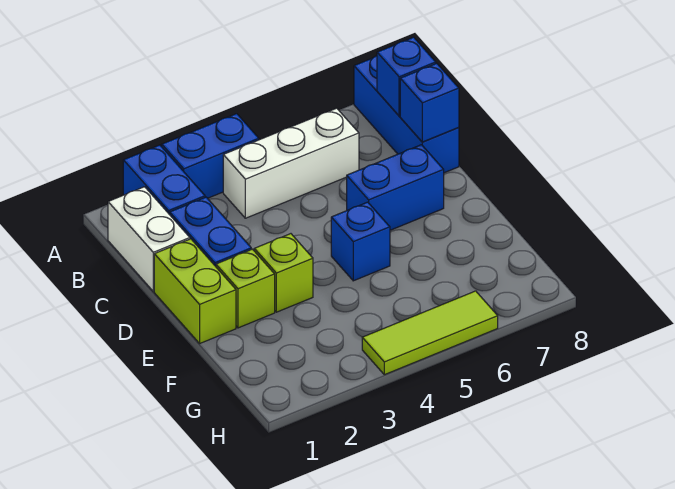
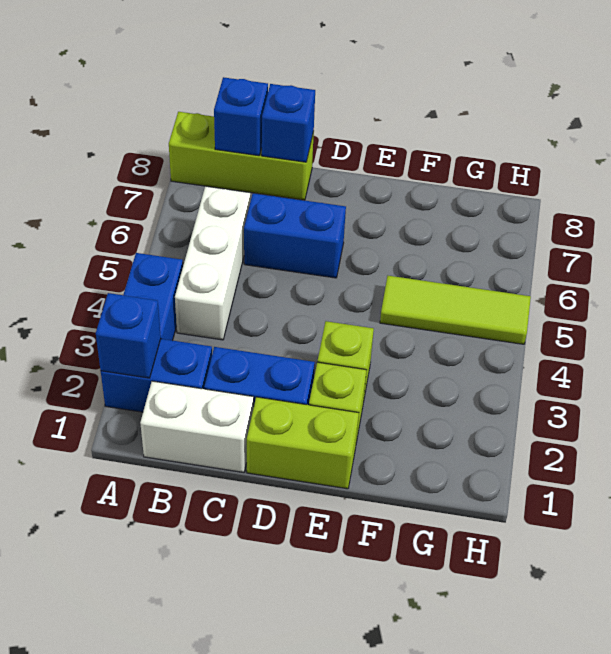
blue brick A8:C8 level 1 -> lime brick A8:C8 level 1
blue brick D6:D7 level 1 -> blue brick C6:D6 level 1
blue brick E5 level 1 -> blue brick A2 level 2
lime tile H4:H6 level 1 -> lime tile F5:H5 level 1

